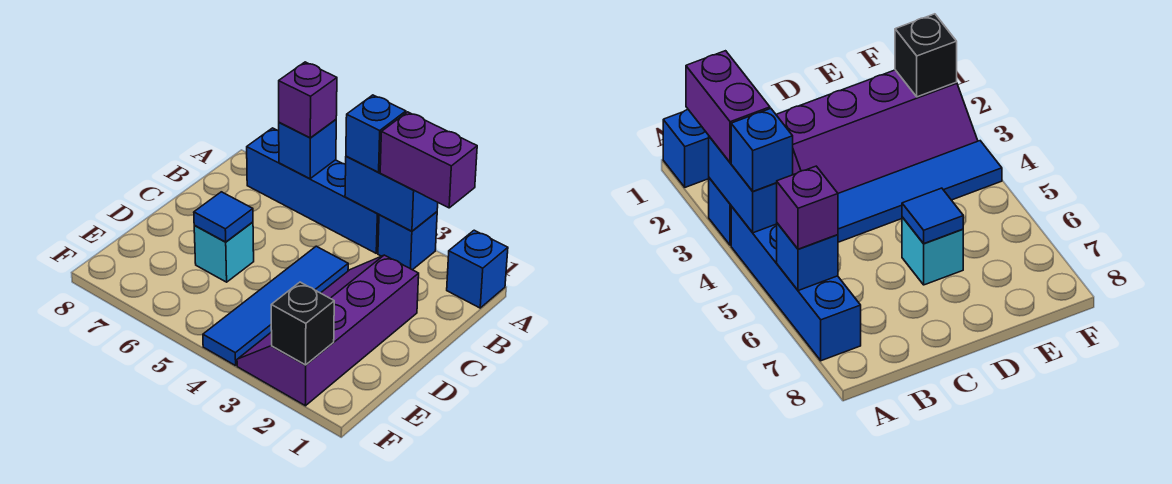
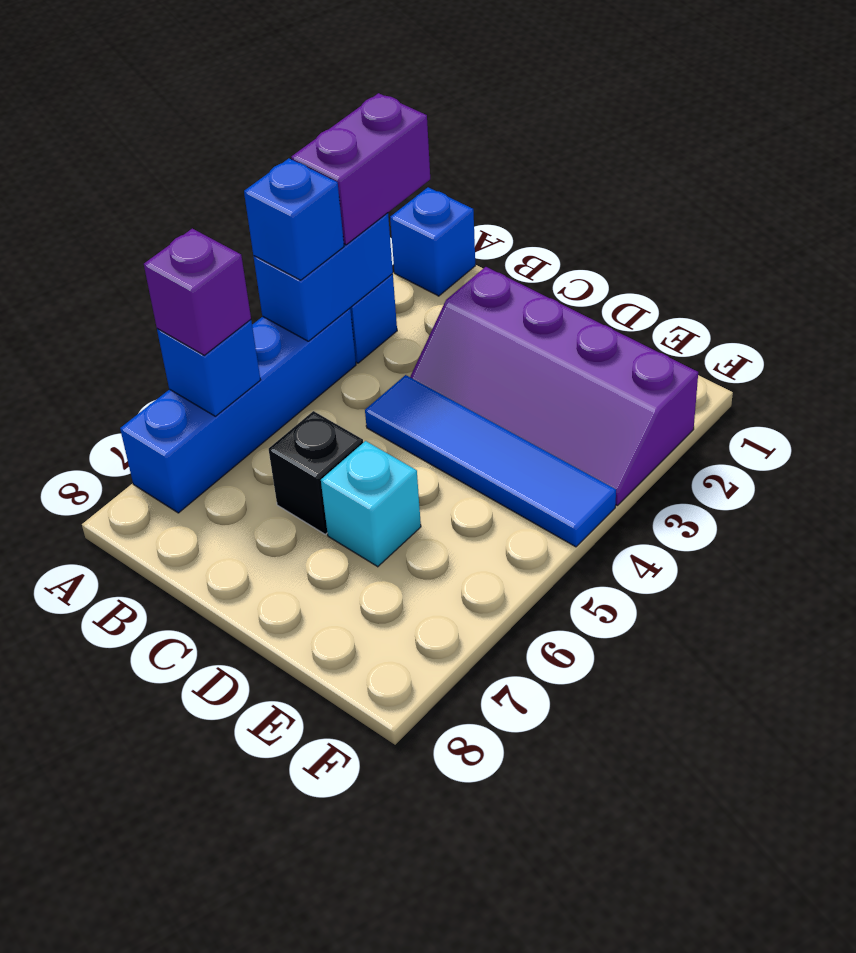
blue tile D6 level 2 -> none
black brick F2 level 2 -> black brick C6 level 1

